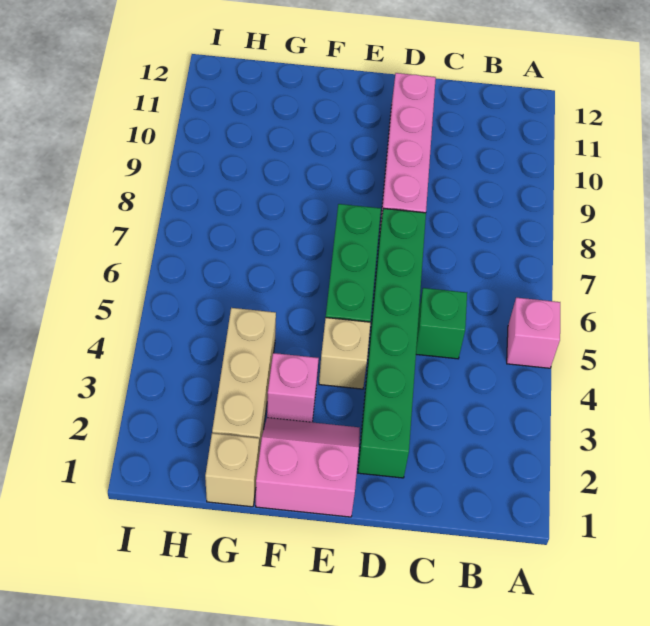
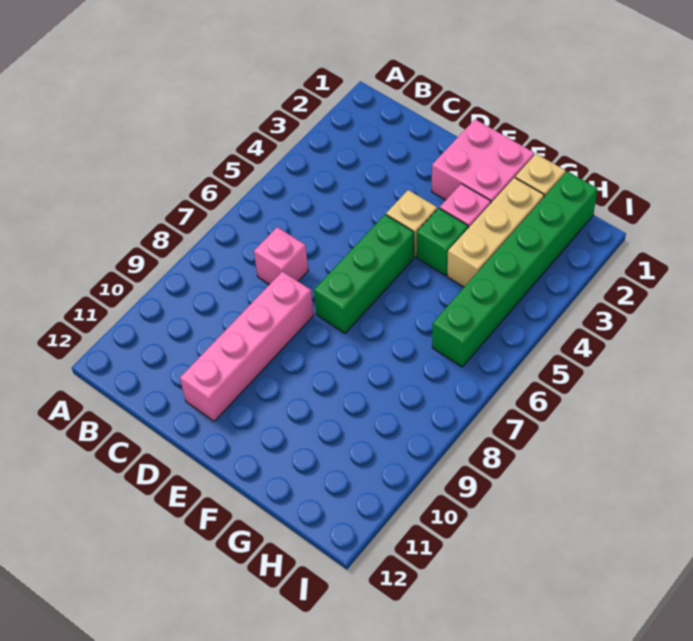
pink brick A5 level 1 -> pink brick C7 level 1
green brick C5 level 1 -> green brick F4 level 1
green brick D2:D7 level 1 -> green brick H1:H6 level 1
pink slope E1:F2 level 1 top 1 -> pink brick E1:F2 level 1

